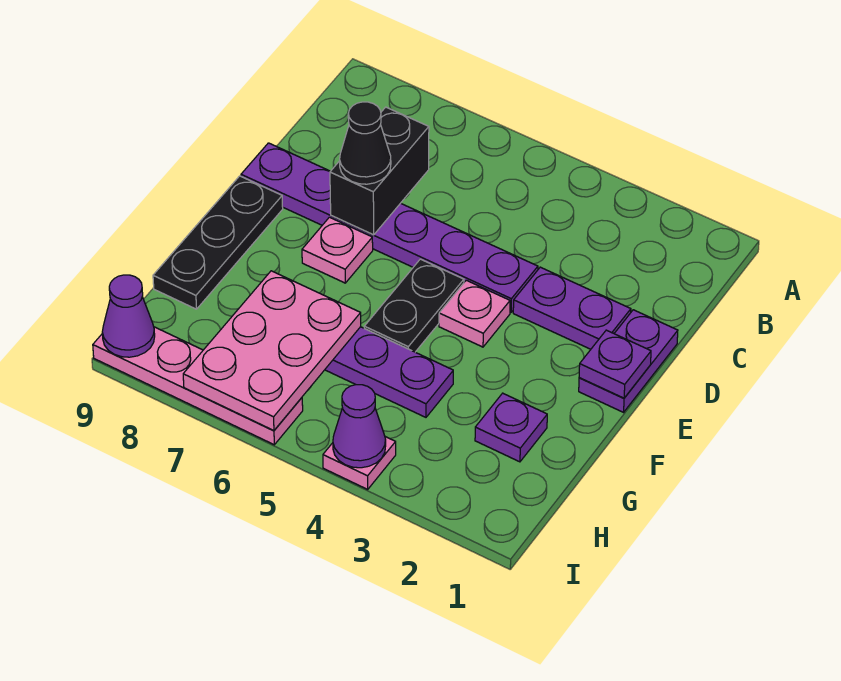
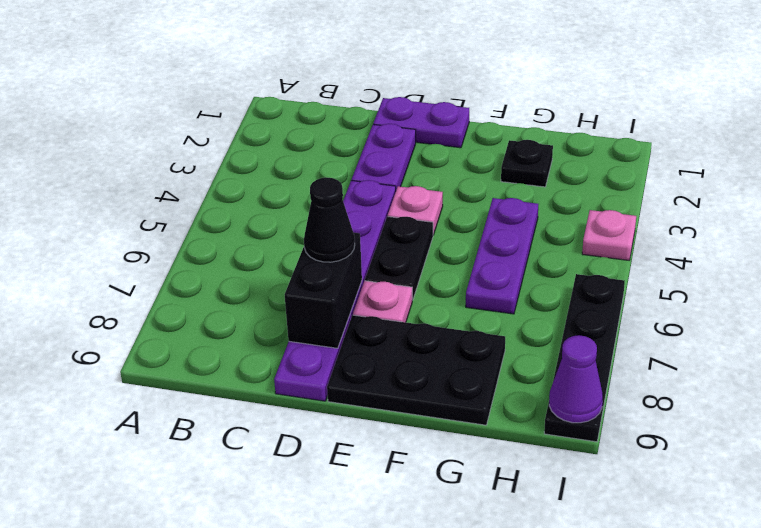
black brick C7:D7 level 2 -> black brick D7:D8 level 2
purple plate E1 level 2 -> none
black plate E5:F5 level 1 -> black plate E5:E6 level 1
black plate E9:G9 level 1 -> black plate E8:G9 level 1
purple plate G2 level 1 -> black plate G2 level 1
pink plate G6:I7 level 2 -> none
purple cone I4 level 2 -> none
pink plate I6:I9 level 1 -> black plate I6:I9 level 1

